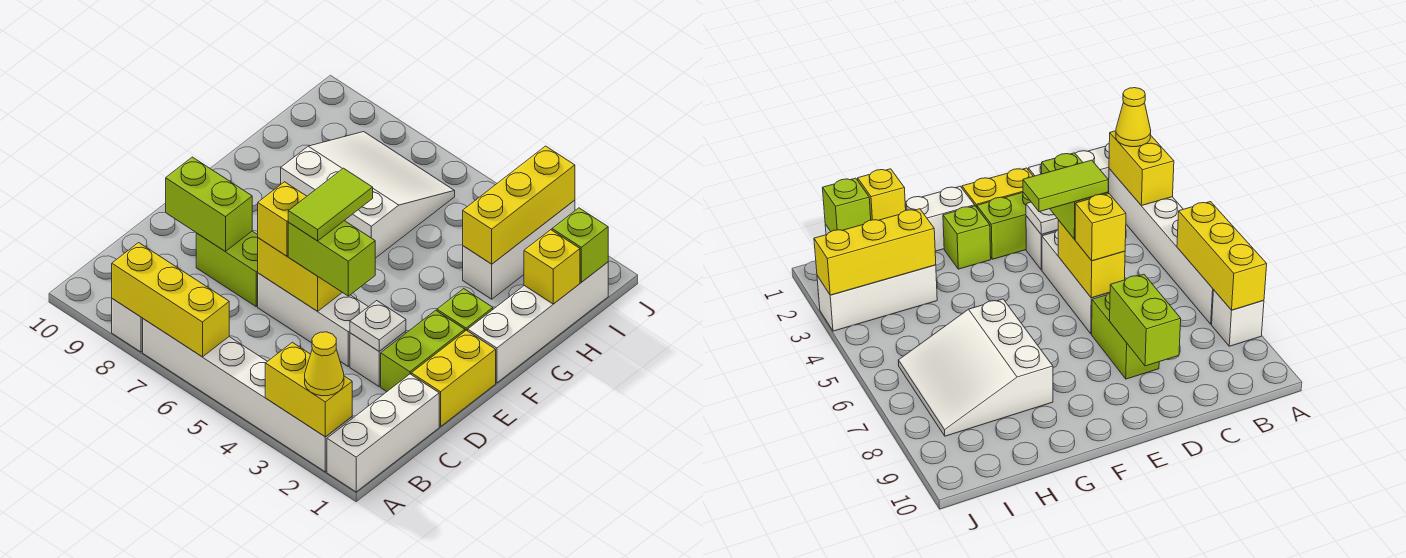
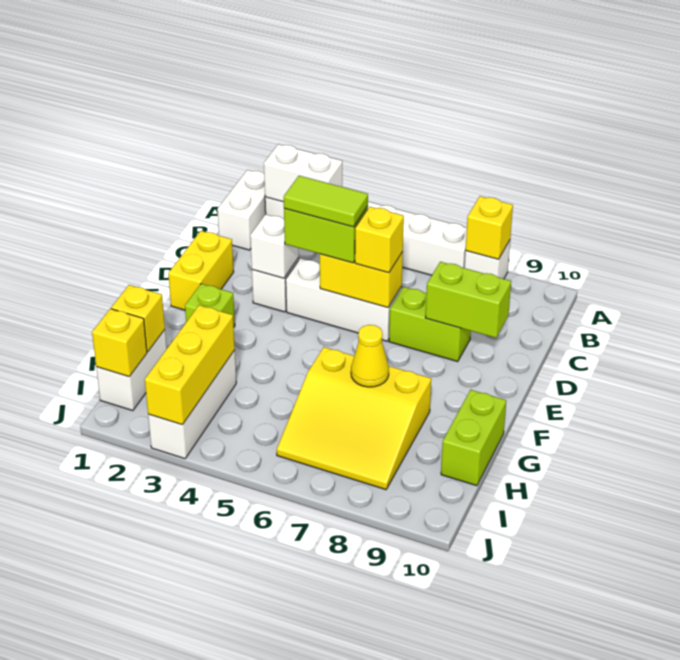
white brick A1:C1 level 1 -> white brick A1:B1 level 1
yellow brick A2:A3 level 2 -> white brick A2:A3 level 2
yellow cone A2 level 3 -> yellow cone G7 level 2
yellow brick A6:A8 level 2 -> yellow brick A8 level 2
lime brick D2:E2 level 1 -> lime brick G10:H10 level 1
white plate D3 level 2 -> white brick D3 level 2
lime tile D5:E5 level 4 -> lime tile D4:D5 level 4
white brick F1:I1 level 1 -> white brick H1:I1 level 1
white slope G6:I8 level 1 top G -> yellow slope G6:I8 level 1 top G
lime brick I1 level 2 -> yellow brick I1 level 2

